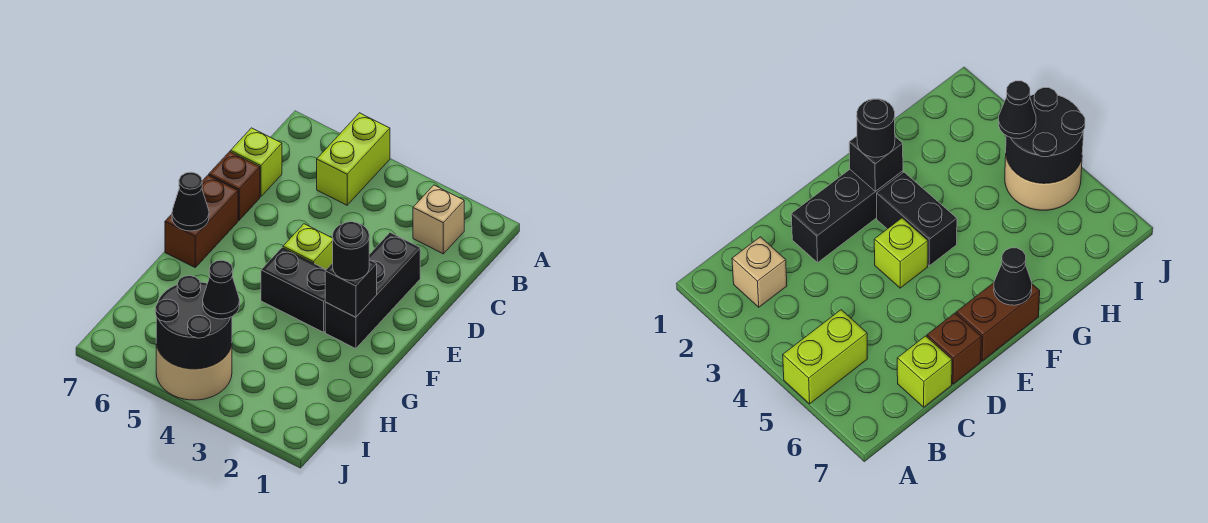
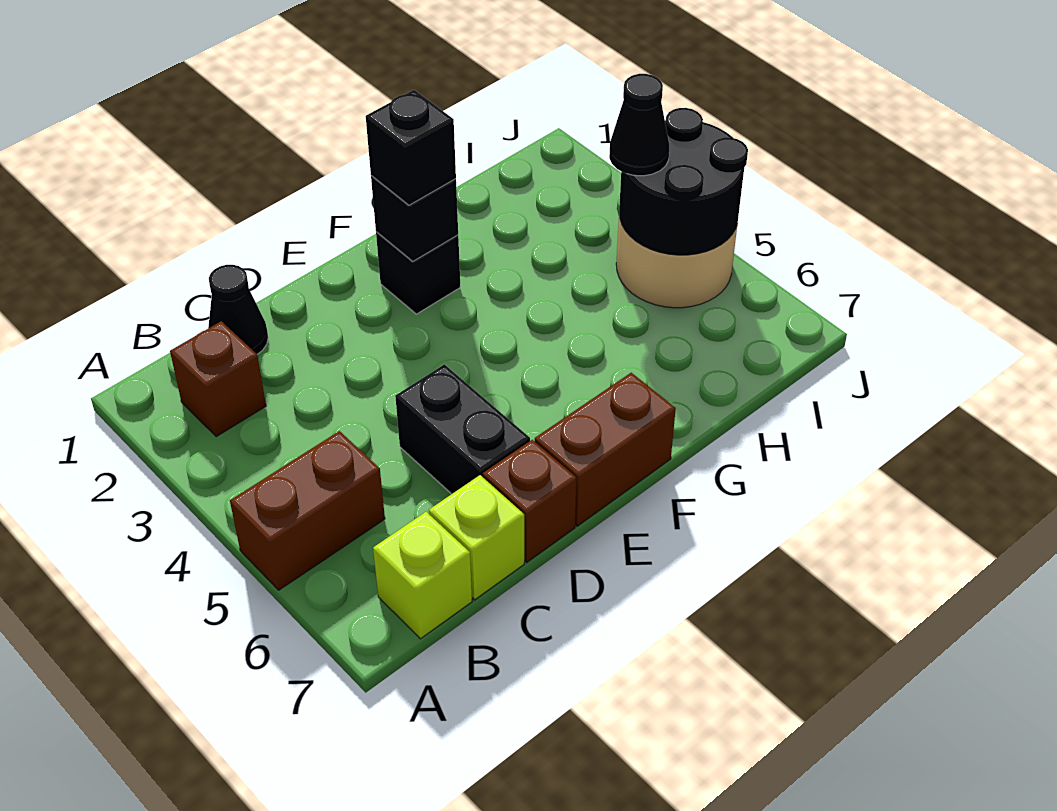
lime brick A5:B5 level 1 -> brown brick A5:B5 level 1
tan brick B2 level 1 -> brown brick B2 level 1
black brick D2:F2 level 1 -> black brick F2 level 1
lime brick E4 level 1 -> lime brick B7 level 1
black round brick F2 level 3 -> black brick F2 level 3
black brick F3:F4 level 1 -> black brick D5:D6 level 1
black cone F7 level 2 -> black cone C1 level 1

